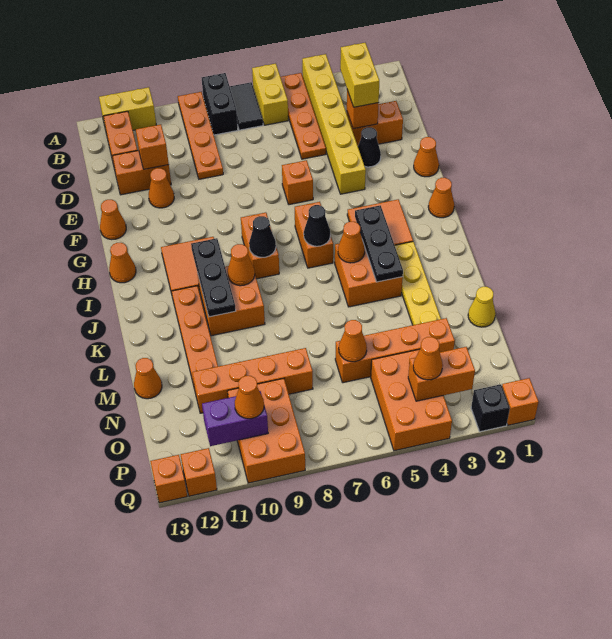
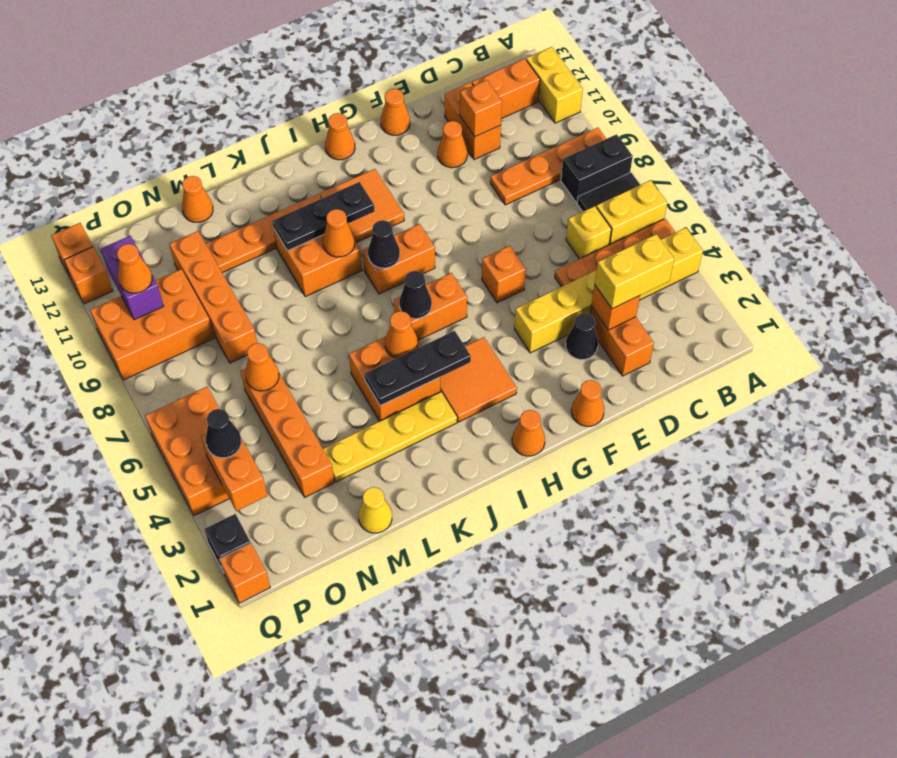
none -> yellow brick C6 level 1
orange brick O4:Q5 level 1 -> orange brick P4:Q6 level 1
orange cone P4 level 3 -> black cone P4 level 3

